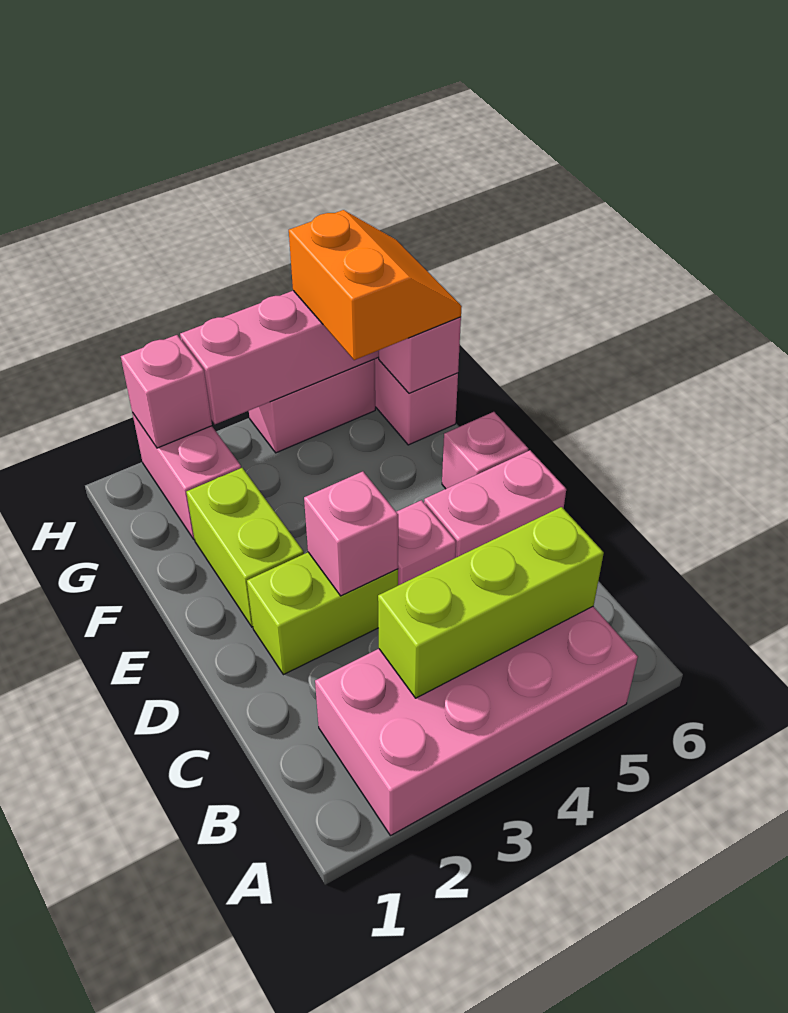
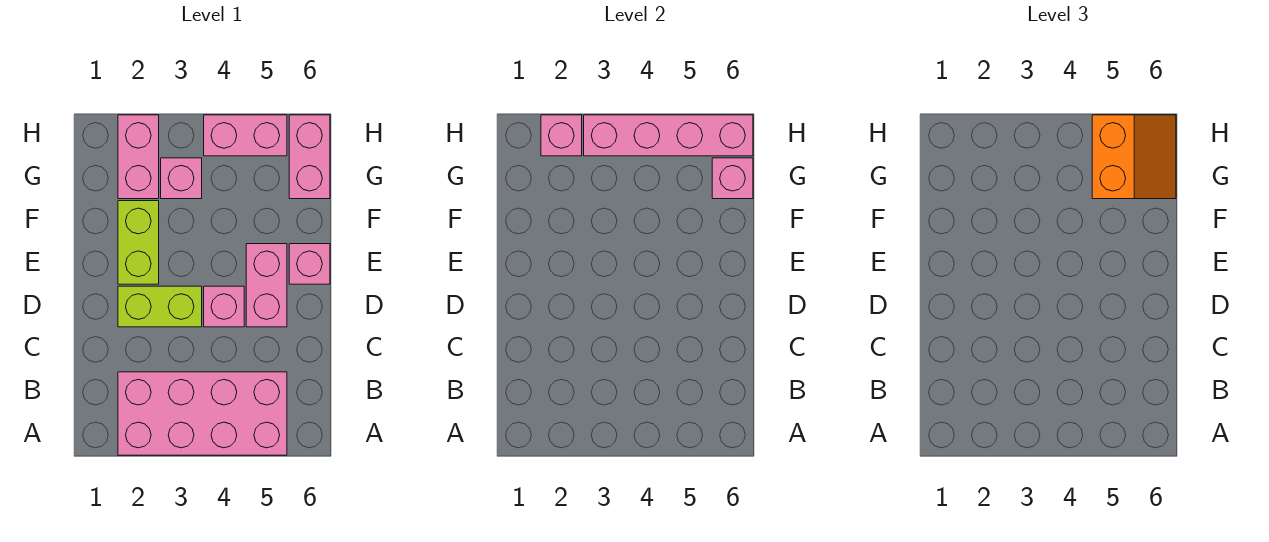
lime brick B3:B5 level 2 -> none
pink brick D3 level 2 -> pink brick G3 level 1
pink brick D5:D6 level 1 -> pink brick D5:E5 level 1

